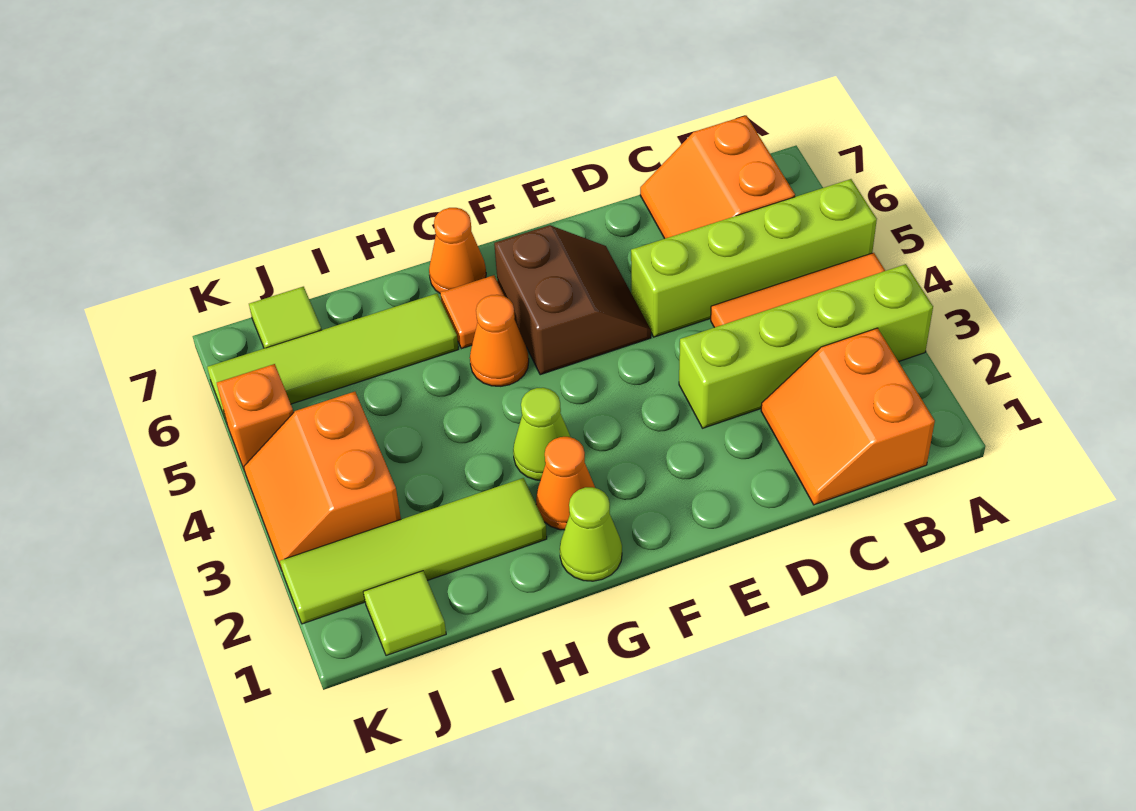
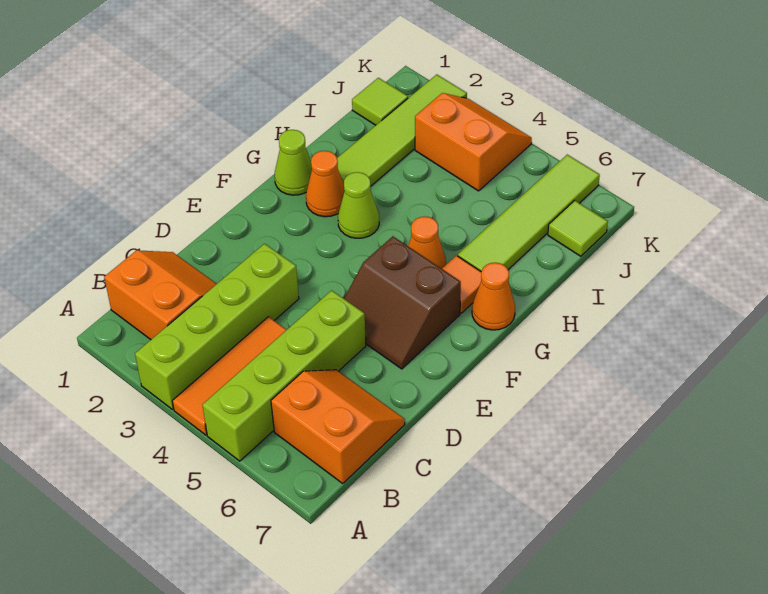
orange brick K5 level 1 -> none

